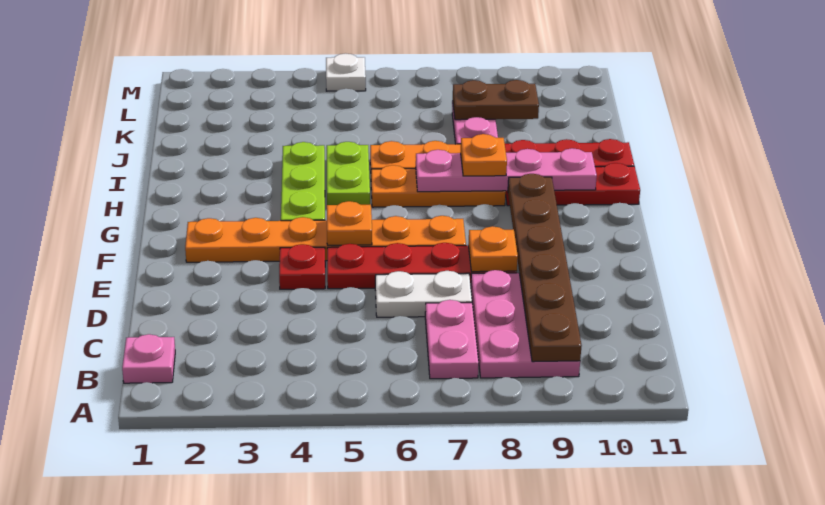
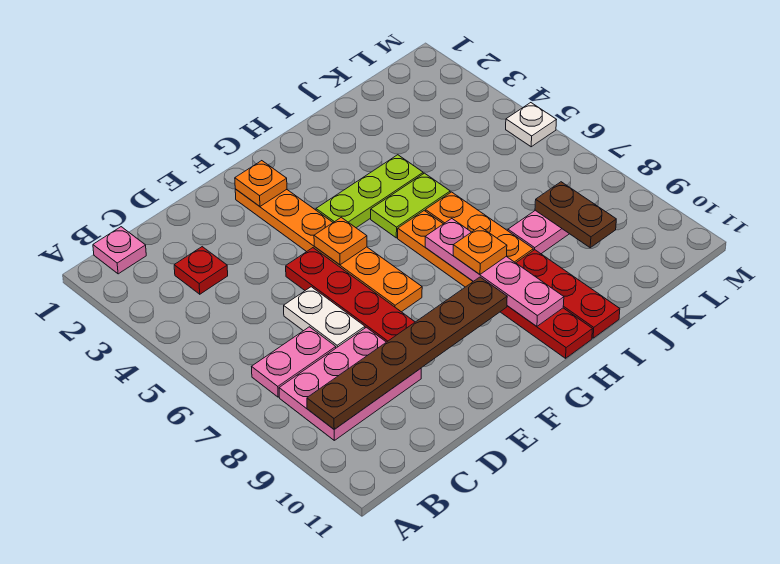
red plate E4 level 1 -> red plate C3 level 1
orange plate E8 level 2 -> orange plate F2 level 2

